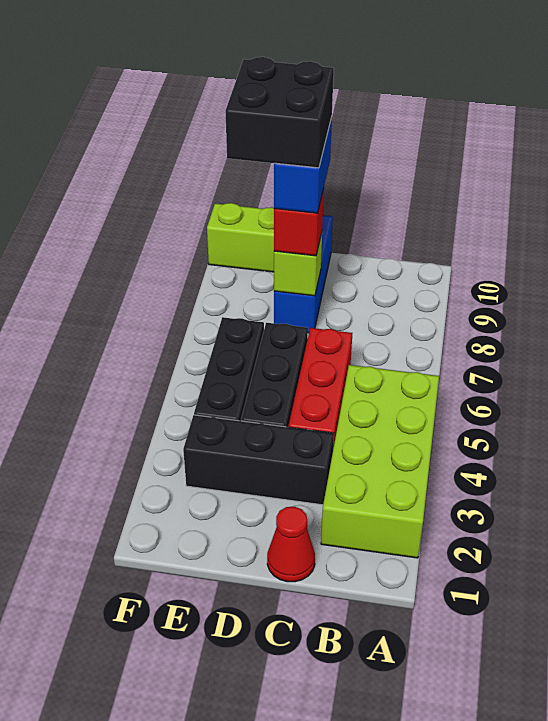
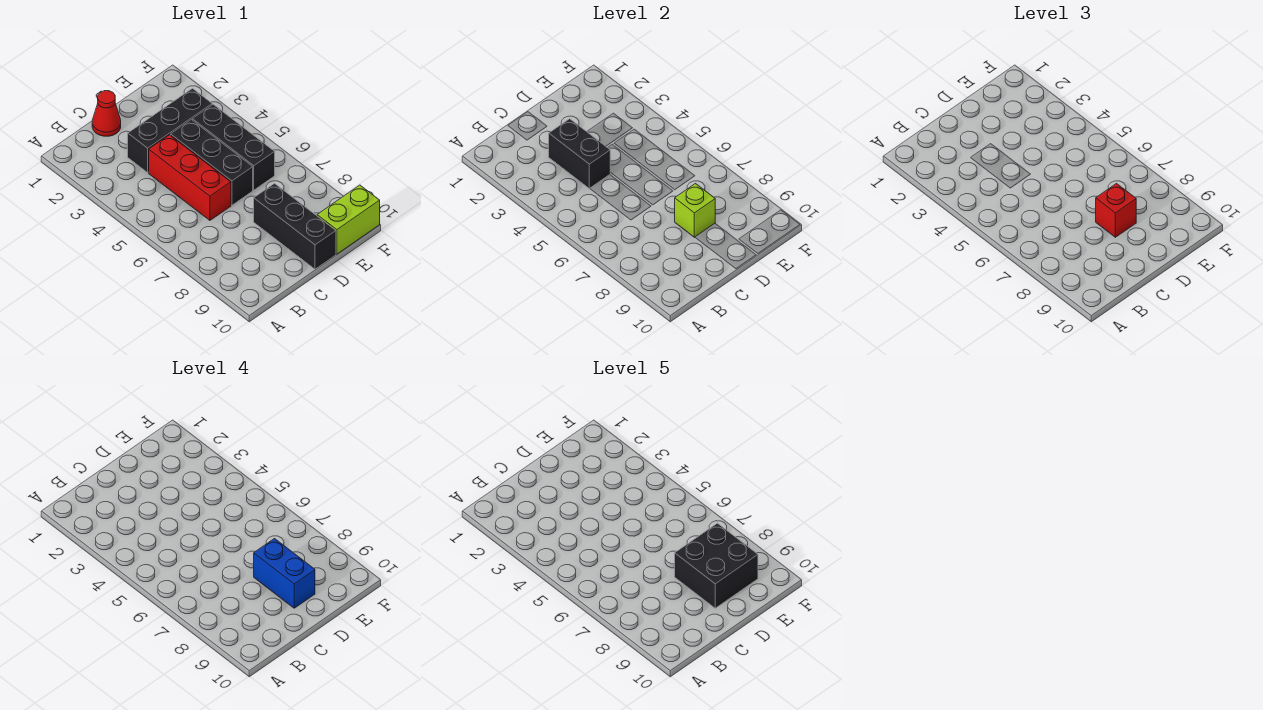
lime brick A2:B5 level 1 -> none
none -> black brick C3:C4 level 2
blue brick D8:D10 level 1 -> black brick D8:D10 level 1

